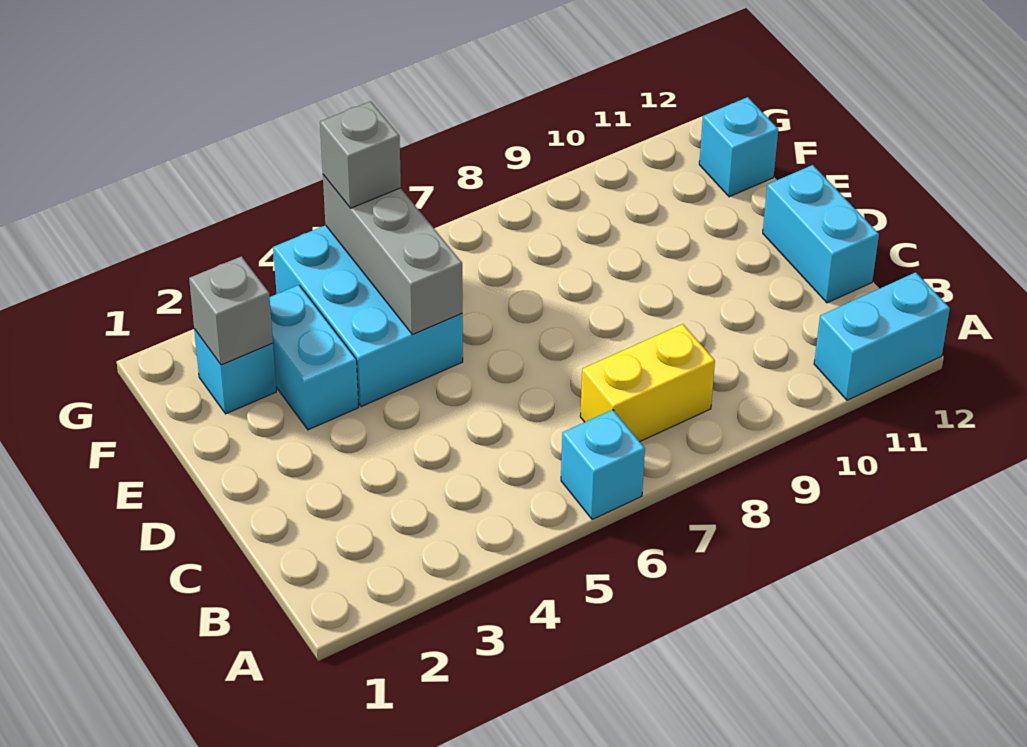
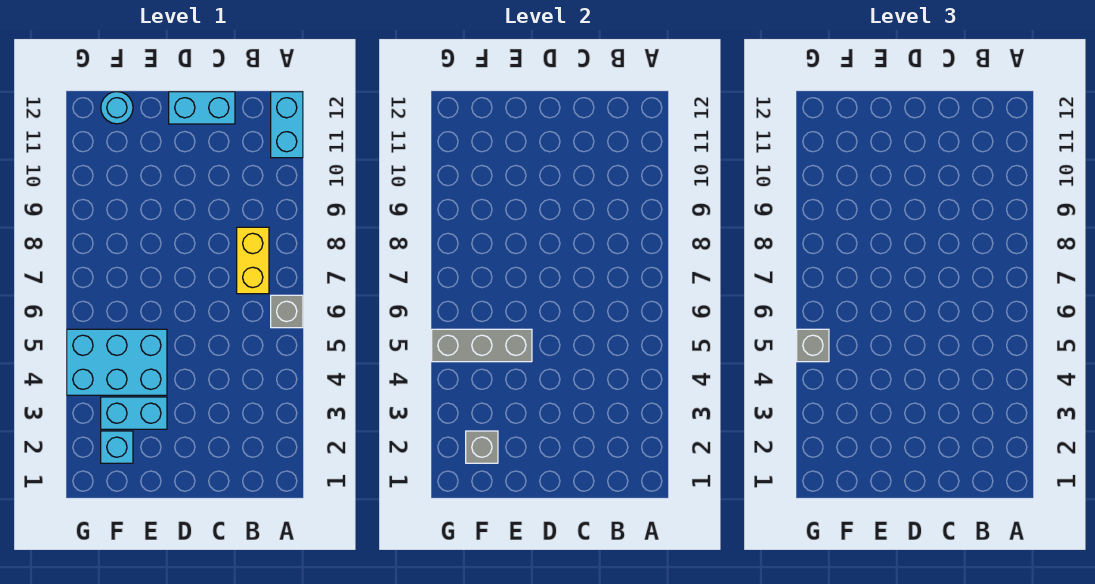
cyan brick A6 level 1 -> grey brick A6 level 1
cyan brick F12 level 1 -> cyan round brick F12 level 1

